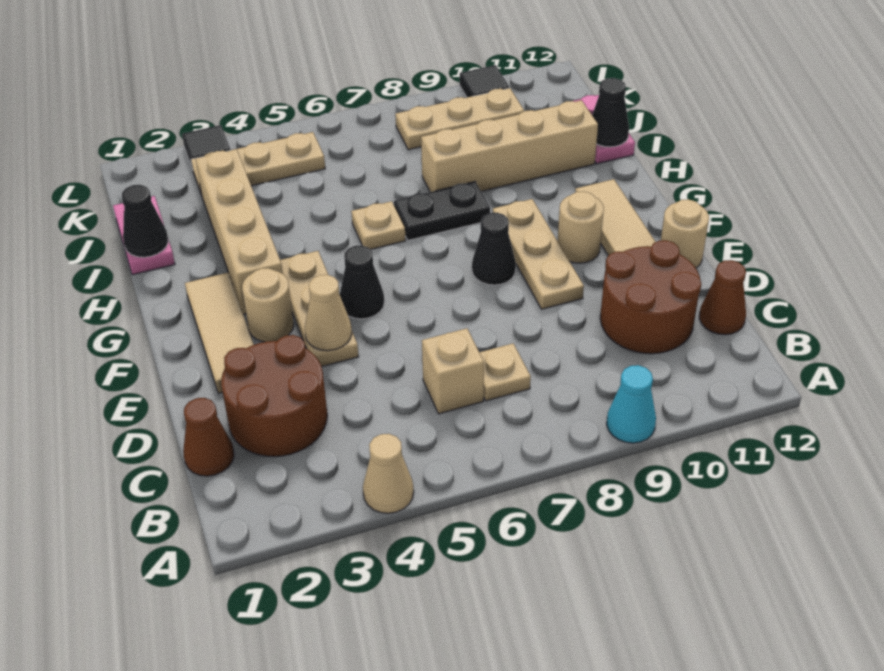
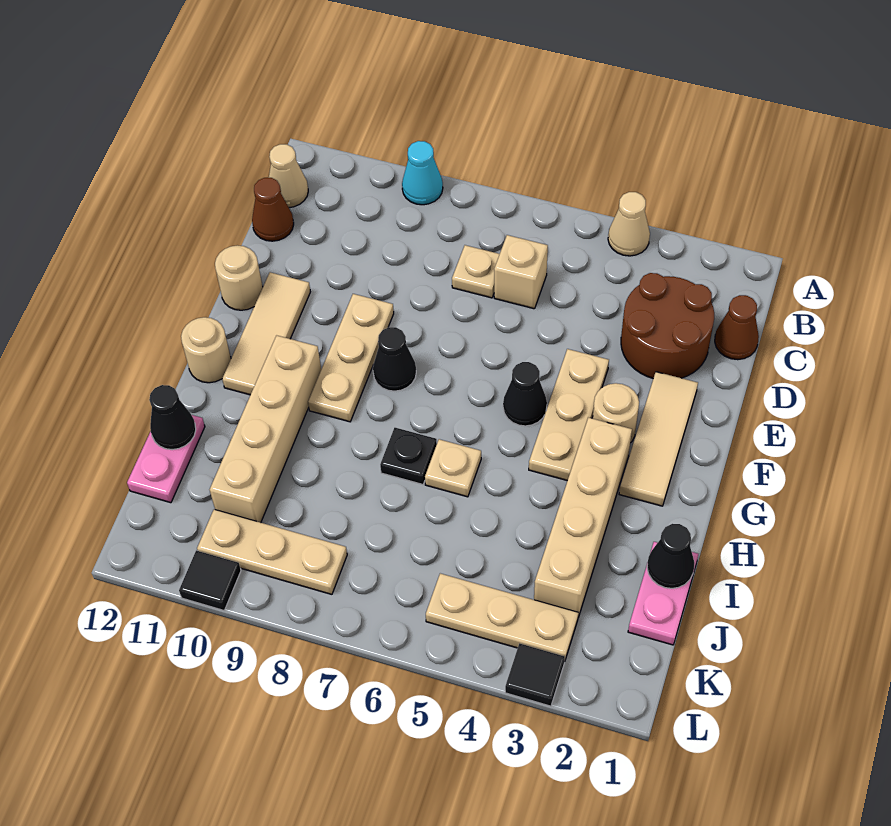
brown round brick C10:D11 level 1 -> none
tan cone E4 level 2 -> tan cone B12 level 1
tan round brick F10 level 1 -> tan round brick G12 level 1
black plate H7:H8 level 1 -> black plate H7 level 1
tan brick I8:I11 level 1 -> tan brick G10:J10 level 1

